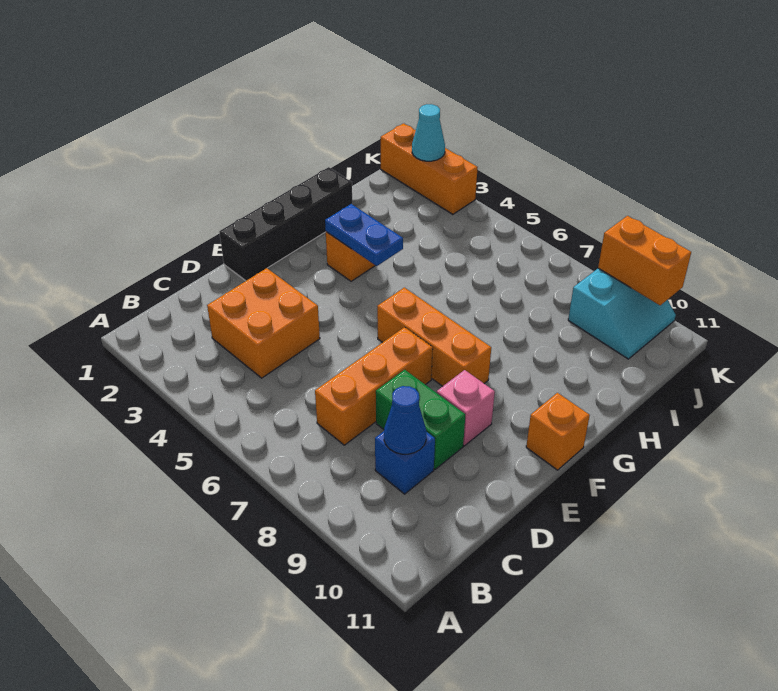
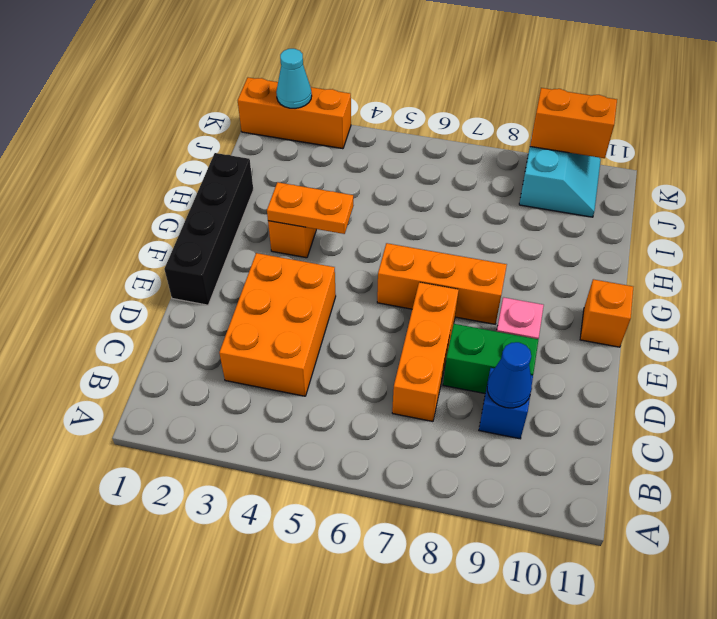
orange brick C3:D4 level 1 -> orange brick C3:E4 level 1
blue plate G3:G4 level 2 -> orange plate G3:G4 level 2

